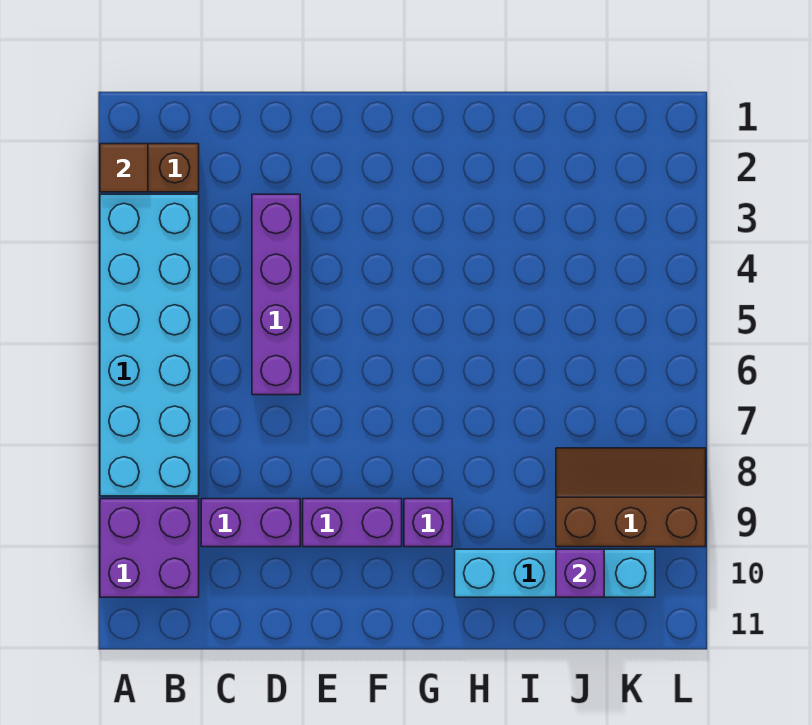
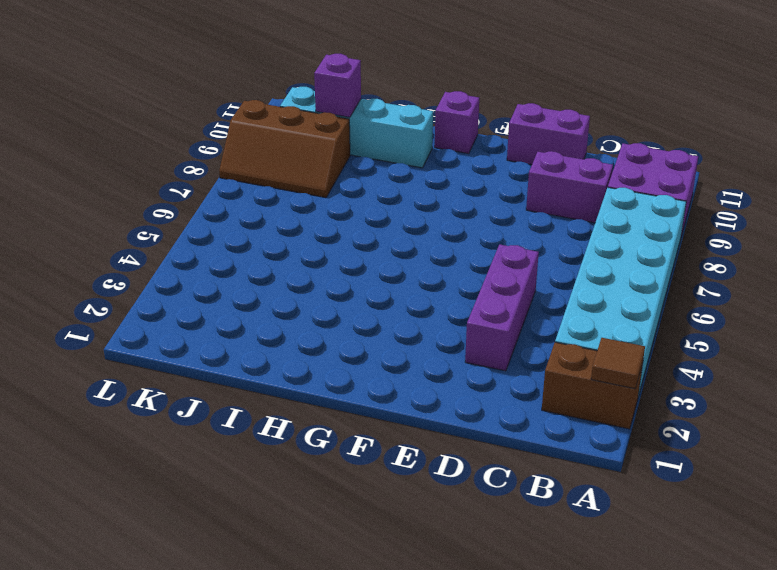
purple brick D3:D6 level 1 -> purple brick D3:D5 level 1
purple brick E9:F9 level 1 -> purple brick D11:E11 level 1
purple brick G9 level 1 -> purple brick G11 level 1

